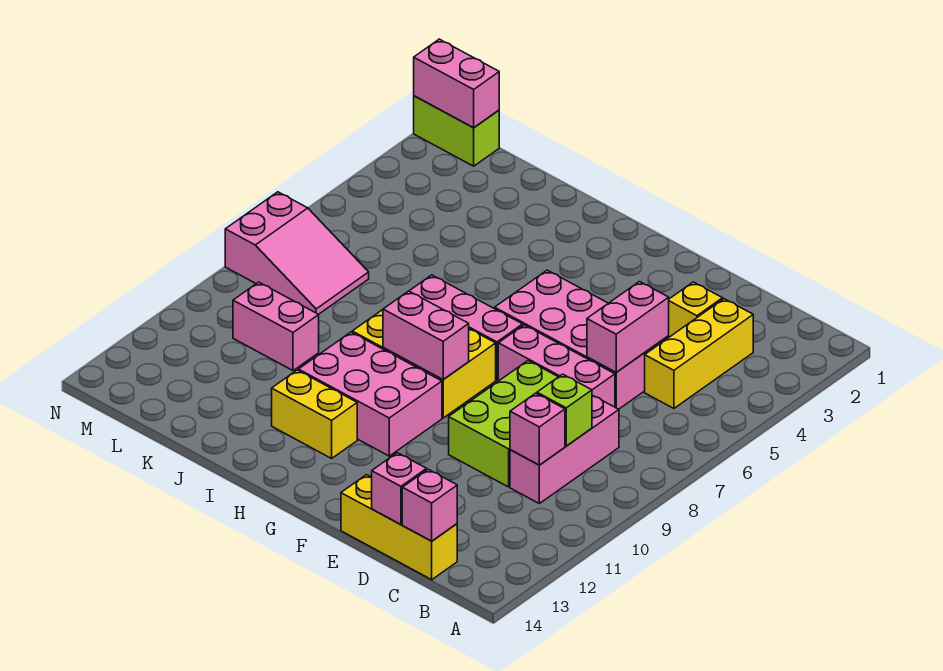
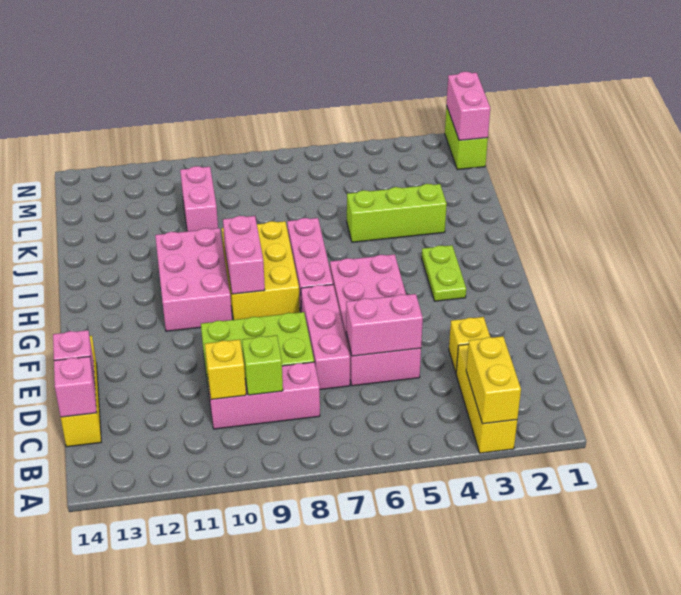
yellow brick C3:C5 level 1 -> yellow brick A3:C3 level 1
pink brick C10 level 2 -> yellow brick C10 level 2
none -> lime plate G3:H3 level 1
yellow brick H12:I12 level 1 -> yellow brick A3:B3 level 2
none -> lime brick J3:J5 level 1
pink slope L7:N8 level 1 top N -> none

